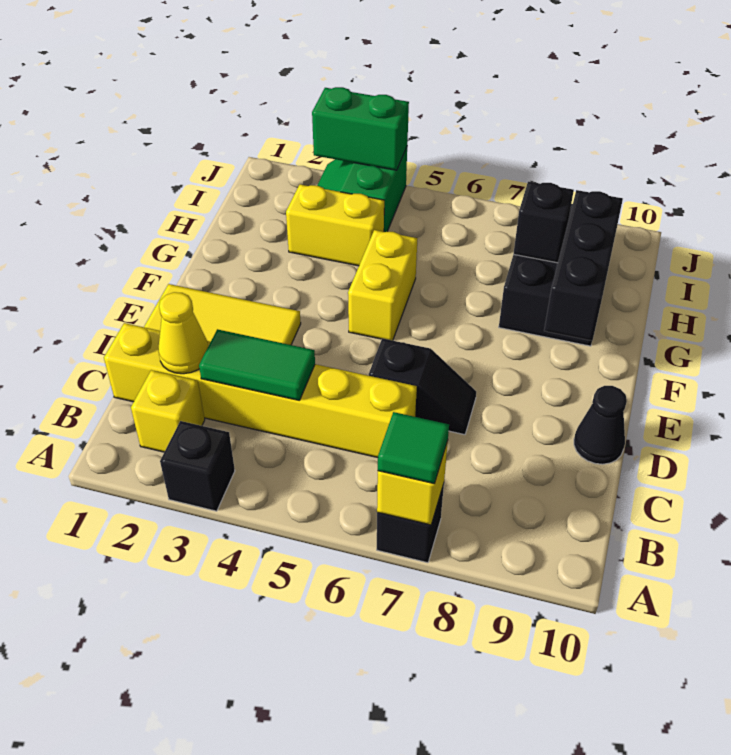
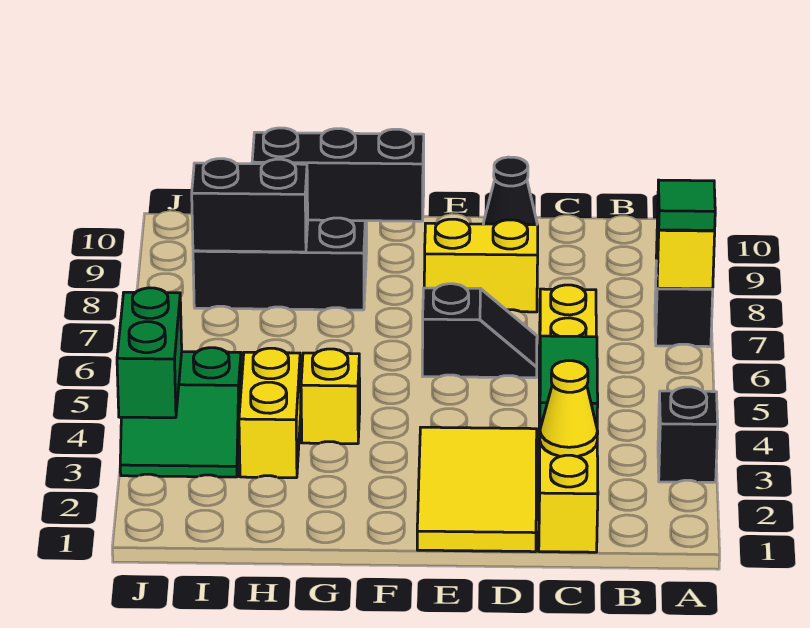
yellow brick B2 level 1 -> yellow brick G4 level 1
black slope D6:D7 level 1 top 6 -> black slope D6:E6 level 1 top E
yellow brick F5:G5 level 1 -> yellow brick D8:E8 level 1
black brick H8 level 2 -> black brick H8:I8 level 2

